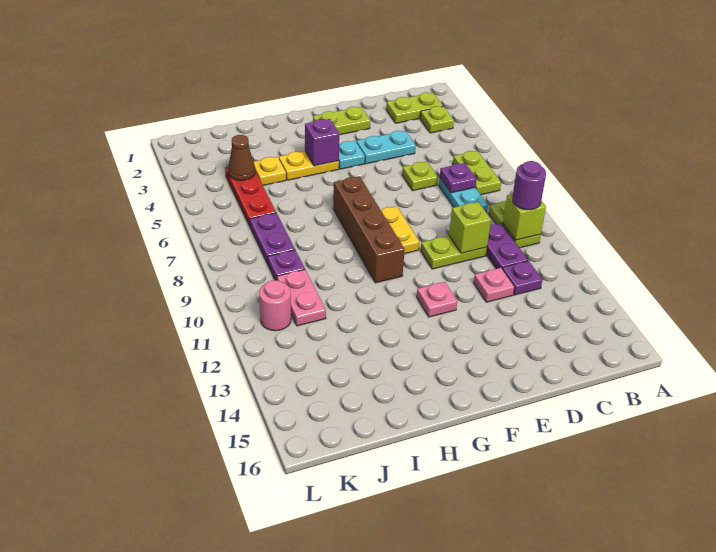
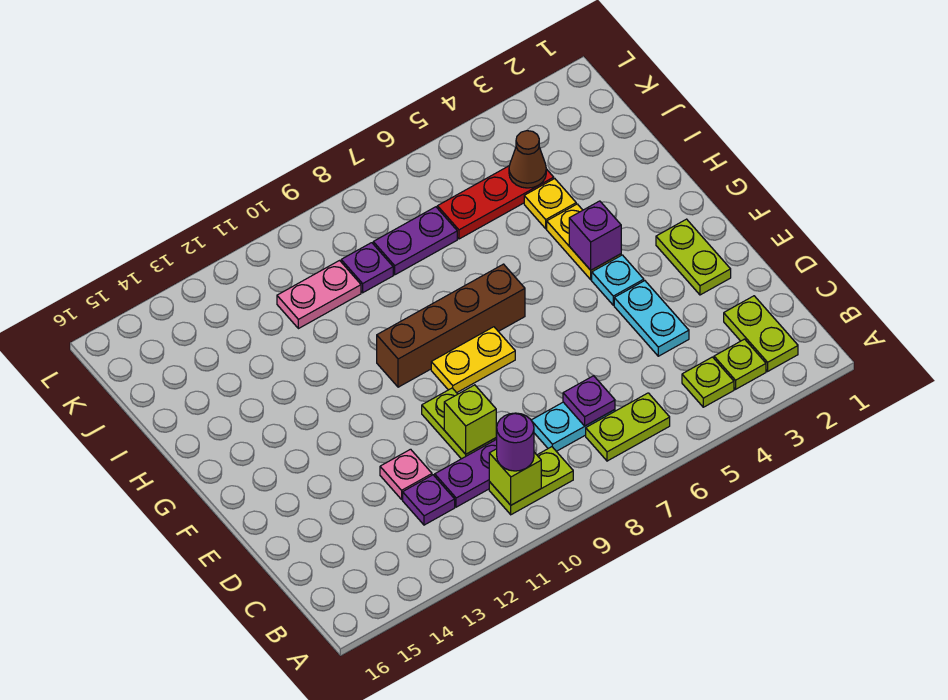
lime plate D6 level 1 -> lime plate B4 level 1
pink plate F12 level 1 -> none
pink round brick K11 level 1 -> none

